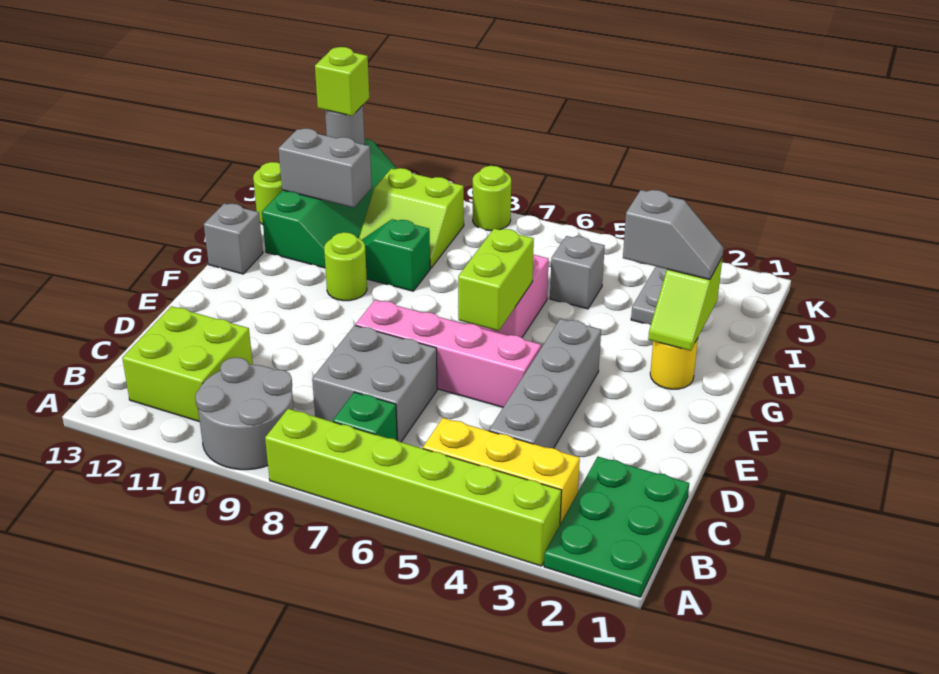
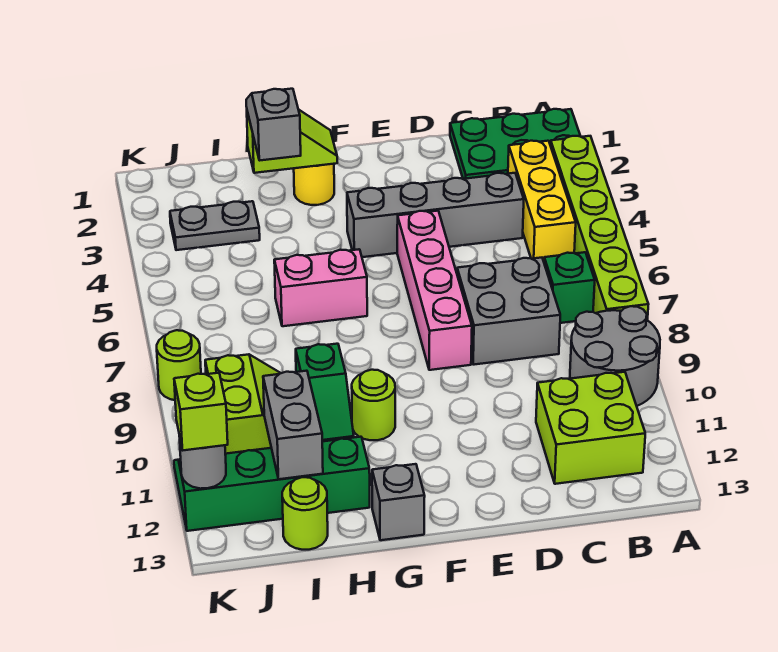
lime brick F6:G6 level 2 -> none
grey brick I5 level 1 -> none

